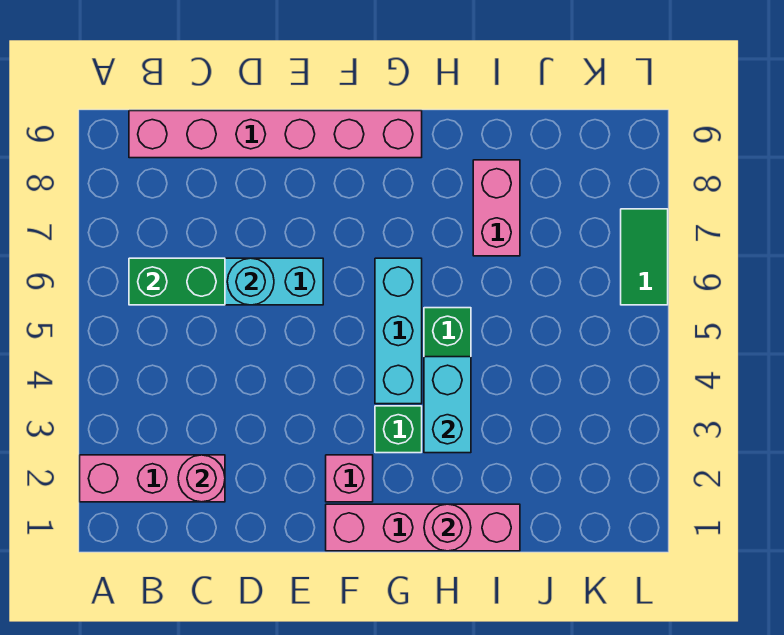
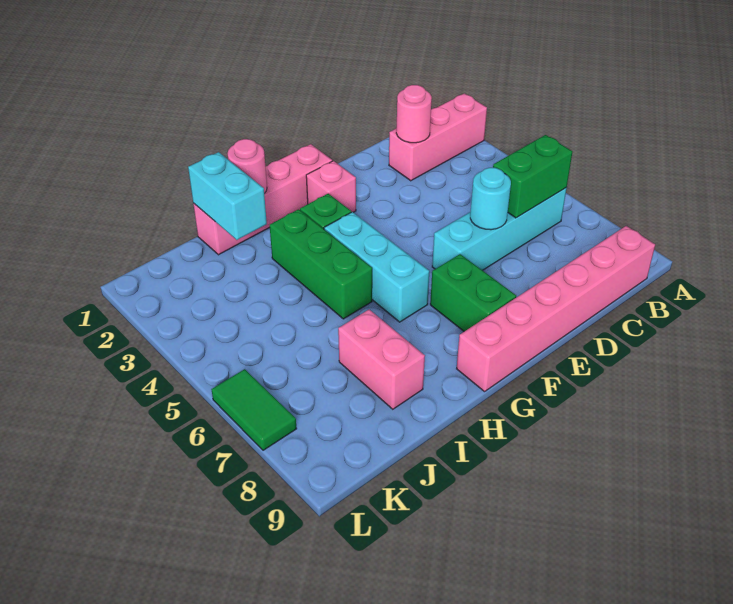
none -> green brick F7:F8 level 1
cyan brick H3:H4 level 2 -> cyan brick I1:I2 level 2

